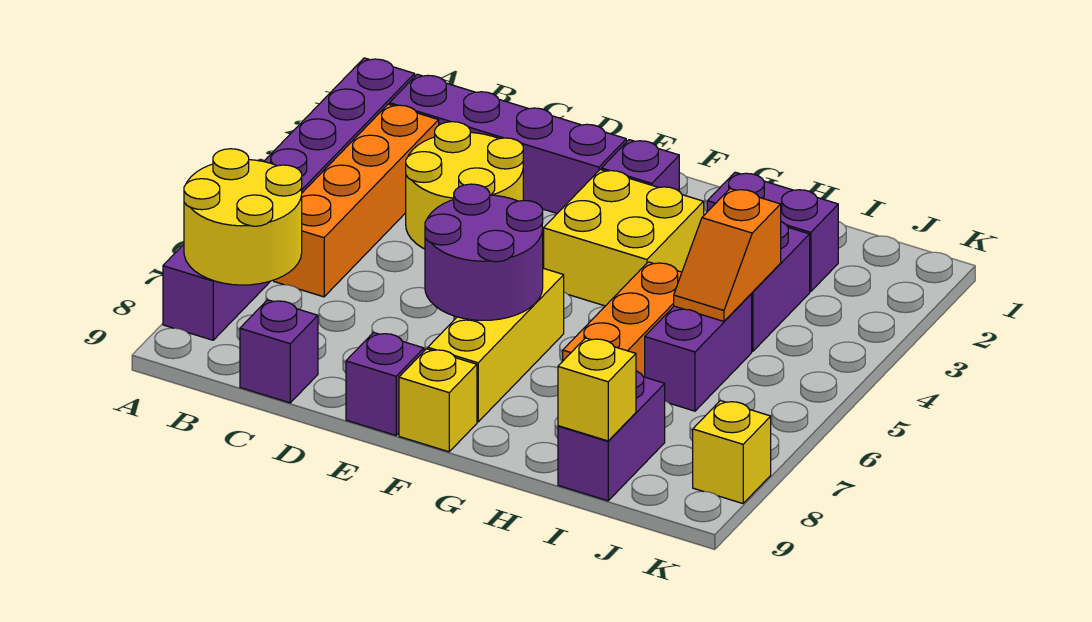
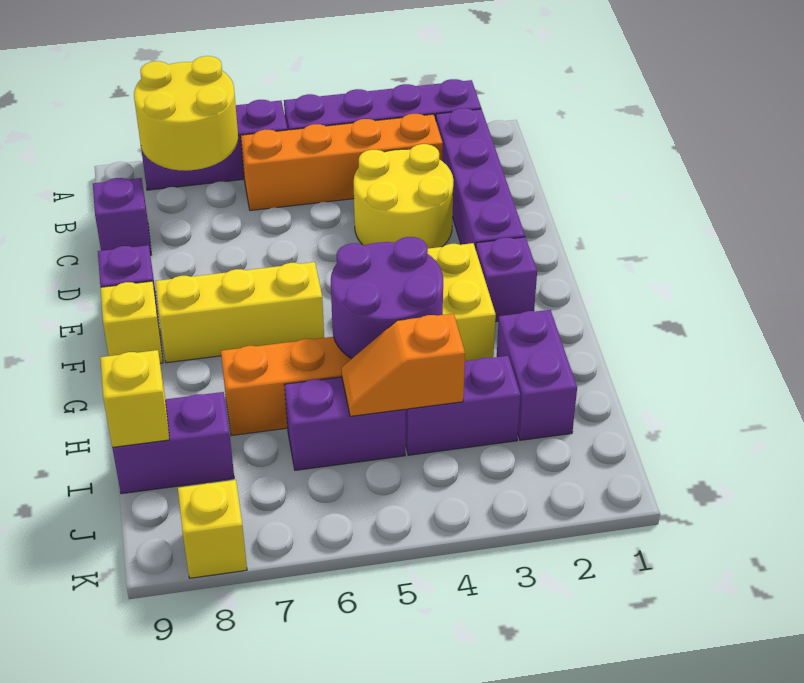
purple round brick E6:F7 level 2 -> purple round brick G4:H5 level 2

